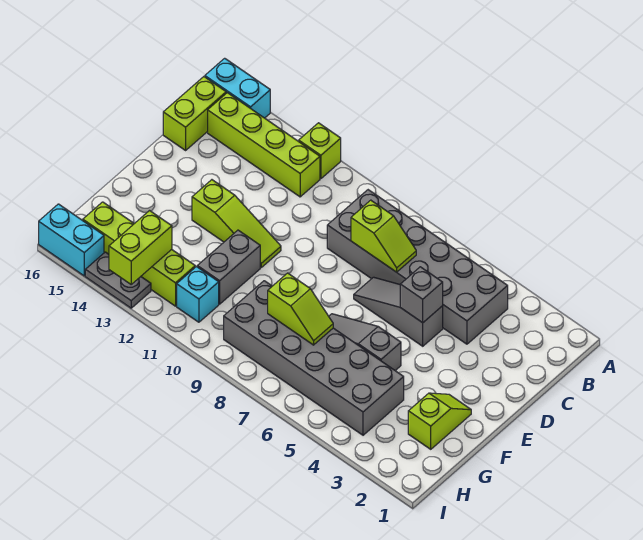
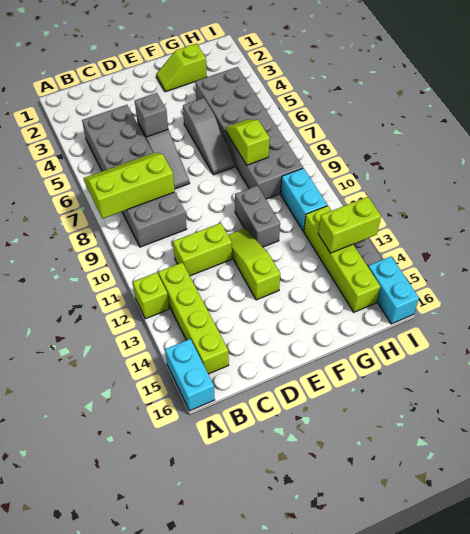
lime brick B16:C16 level 1 -> lime brick C11:D11 level 1
lime slope C7:C8 level 2 top 8 -> lime slope A7:C8 level 2 top 8
grey brick F11:G11 level 1 -> grey brick F10:F11 level 1
cyan brick H11 level 1 -> cyan brick H10:H11 level 1

